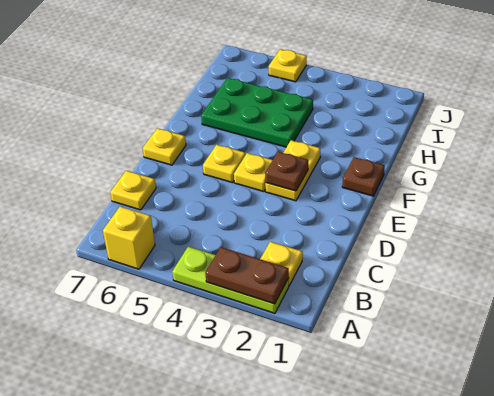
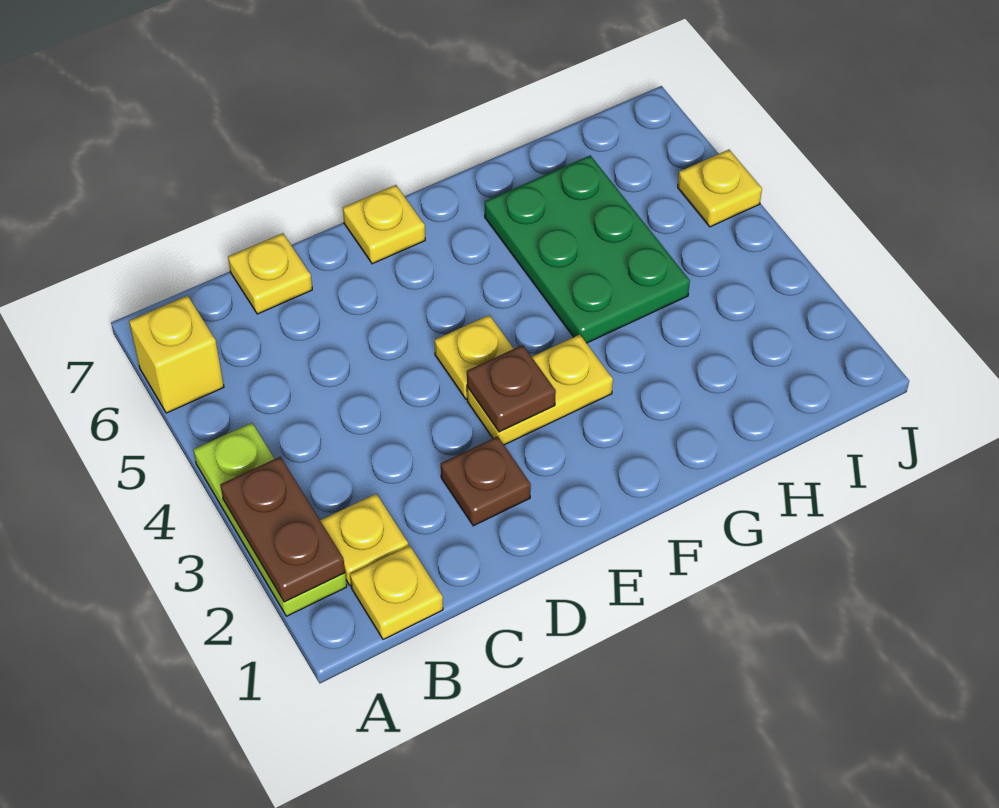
yellow plate E5 level 1 -> yellow plate B1 level 1
brown plate F1 level 1 -> brown plate D2 level 1

